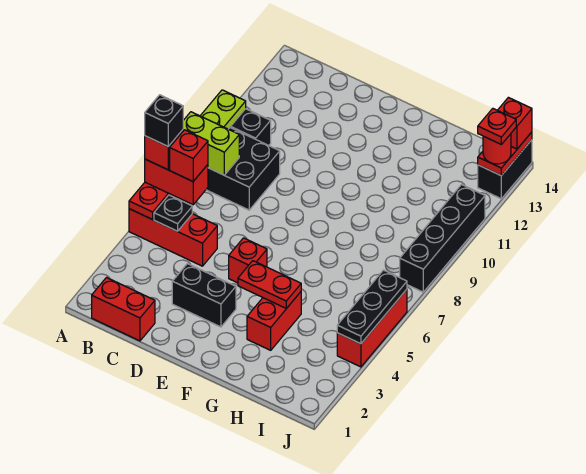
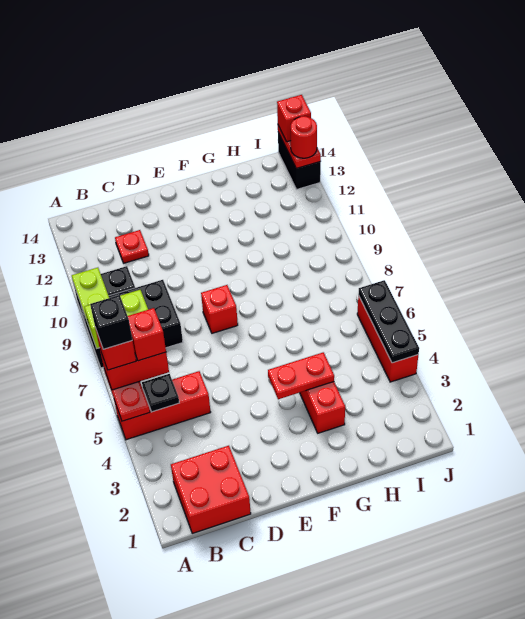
red brick B1:C1 level 1 -> red brick B1:C2 level 1
black brick D3:E3 level 1 -> none
red brick E5 level 1 -> red brick E8 level 1
black brick J8:J11 level 1 -> none
red plate J13 level 4 -> red plate C12 level 1

